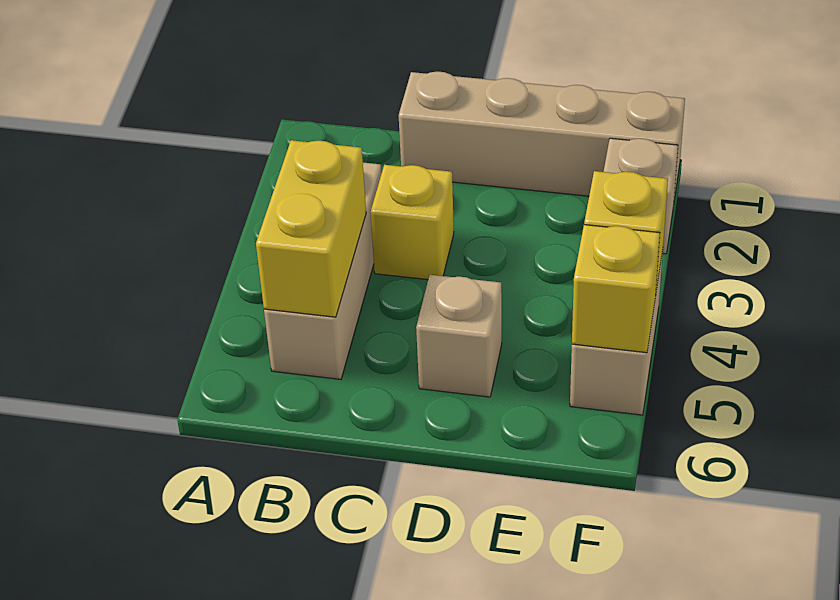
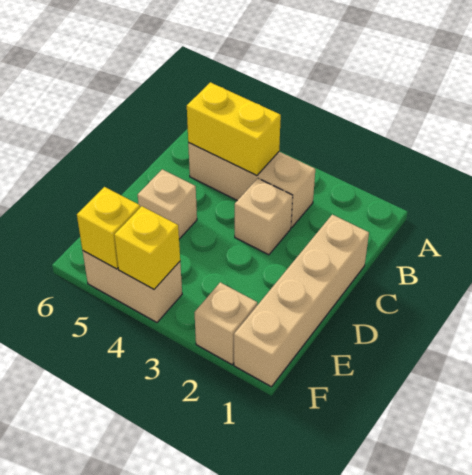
yellow brick C3 level 1 -> tan brick C3 level 1

